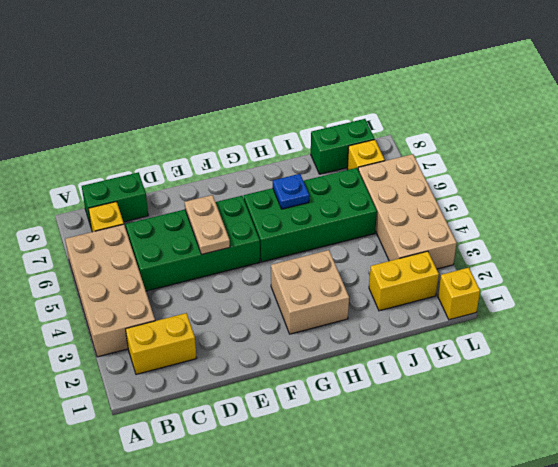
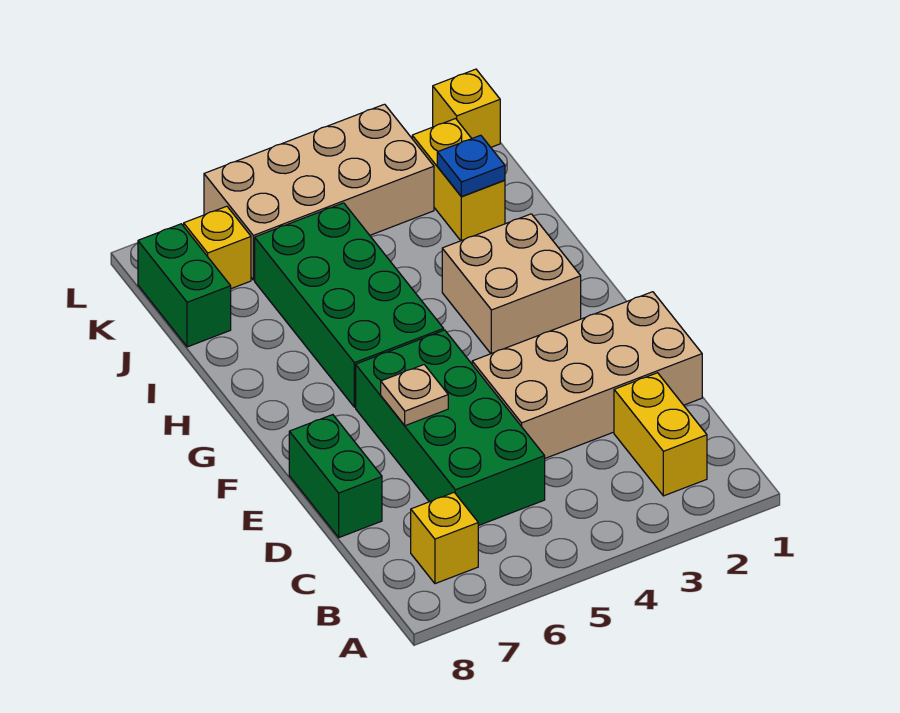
tan brick A3:B6 level 1 -> tan brick D1:E4 level 1
green brick B8:C8 level 1 -> green brick D8:E8 level 1
tan plate E5:E6 level 2 -> tan plate E6 level 2
blue plate H6 level 2 -> blue plate J2 level 2

